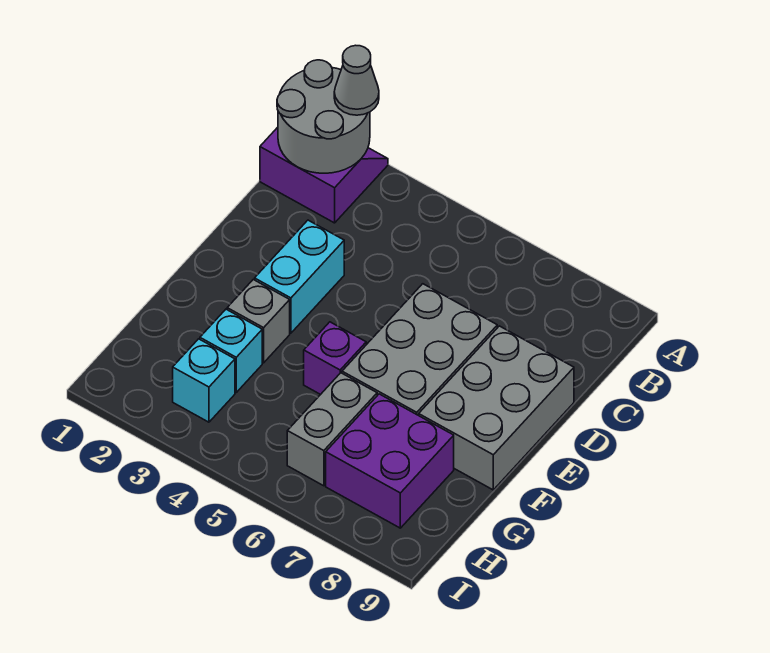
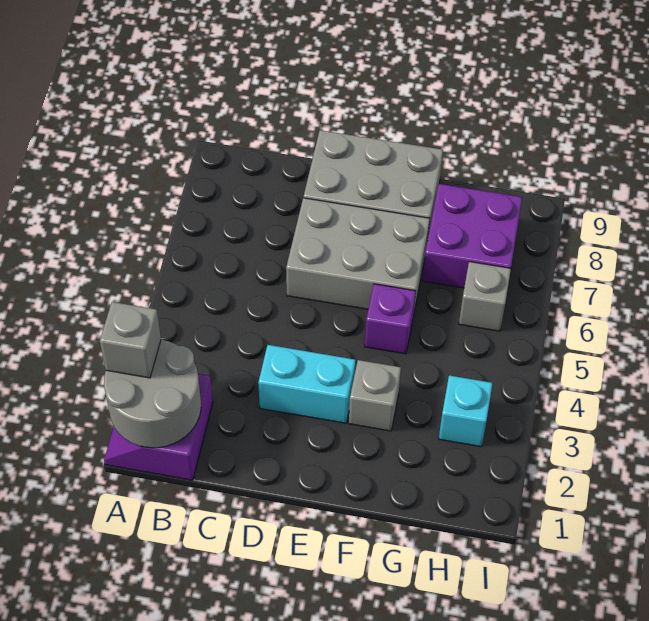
grey cone A2 level 3 -> grey brick A2 level 3
cyan brick G3 level 1 -> none
grey brick G6:H6 level 1 -> grey brick H6 level 1

